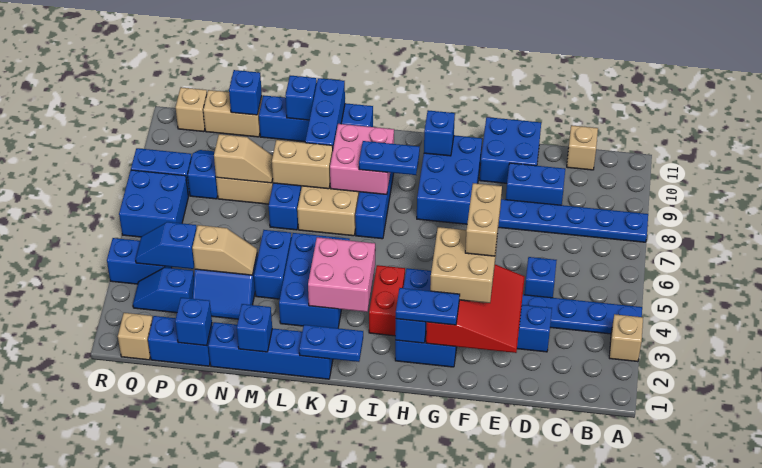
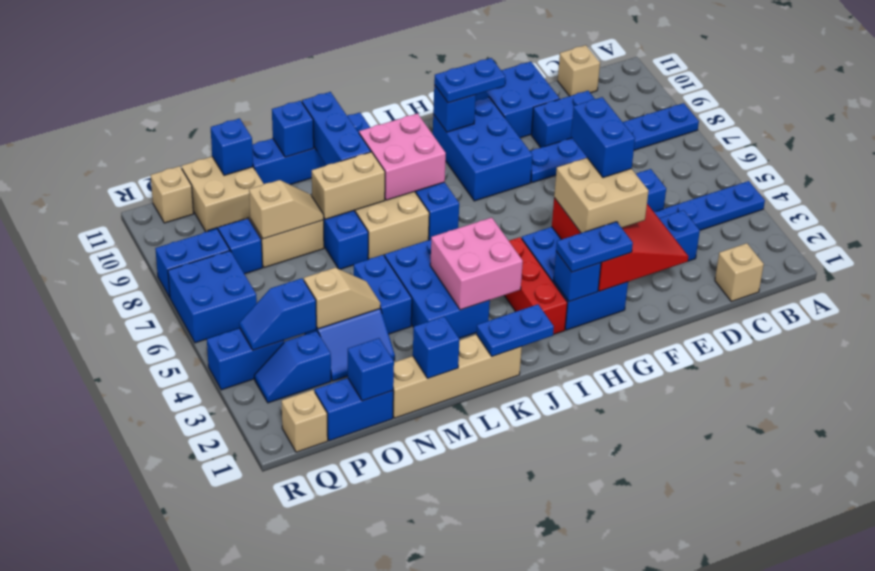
tan brick A3 level 1 -> tan brick C1 level 1
tan brick F4:F5 level 4 -> blue brick F4:F5 level 4
red brick I3:I4 level 1 -> red brick I2:I4 level 1
blue plate I8:J8 level 3 -> blue plate G10:H10 level 3
blue brick K1:N1 level 1 -> tan brick K1:N1 level 1
tan brick O11:P11 level 1 -> tan brick O10:P11 level 1

